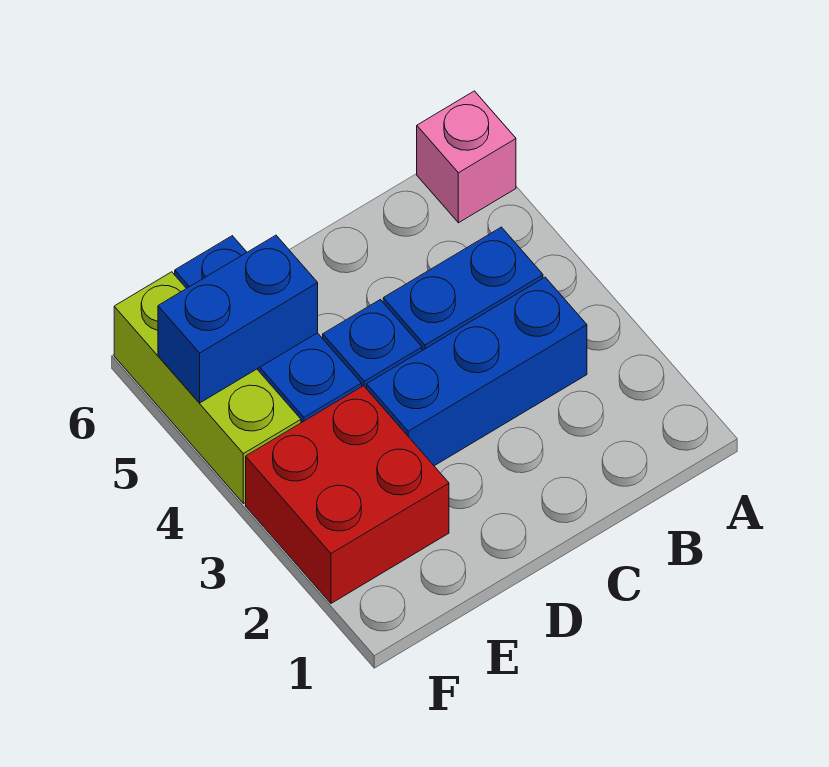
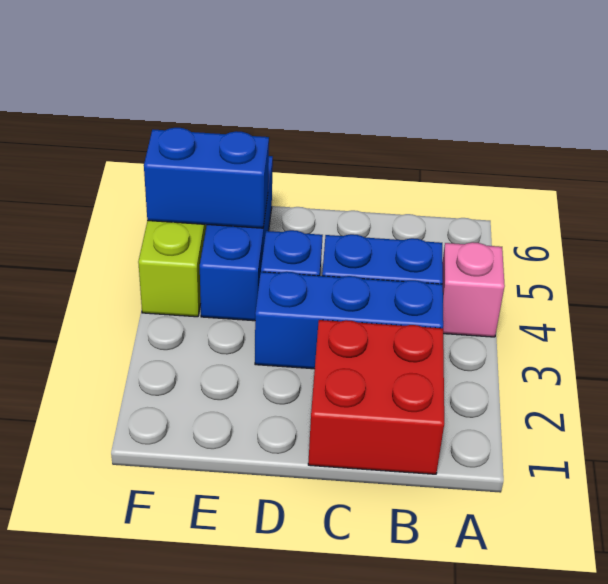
pink brick A6 level 1 -> pink brick A4 level 1
red brick E2:F3 level 1 -> red brick B1:C2 level 1

